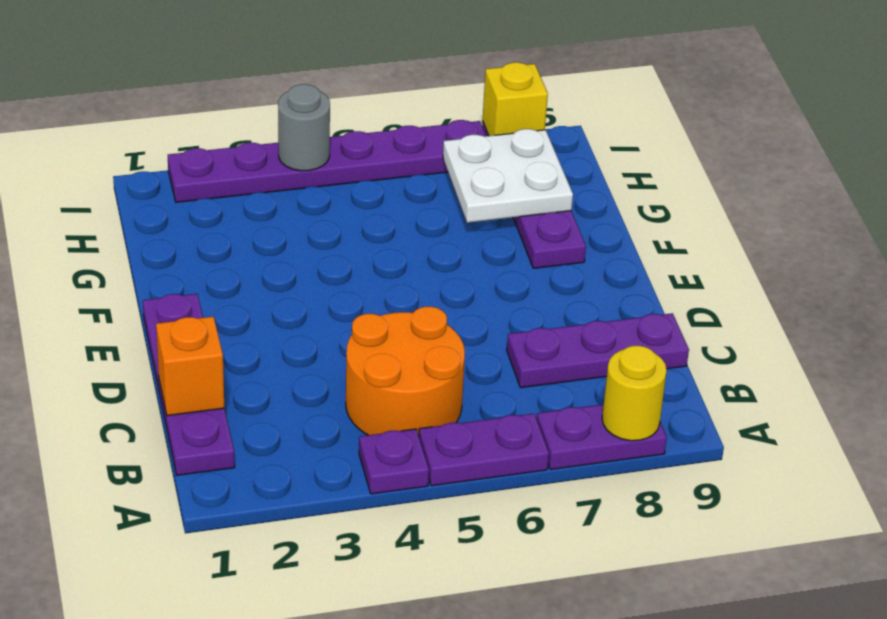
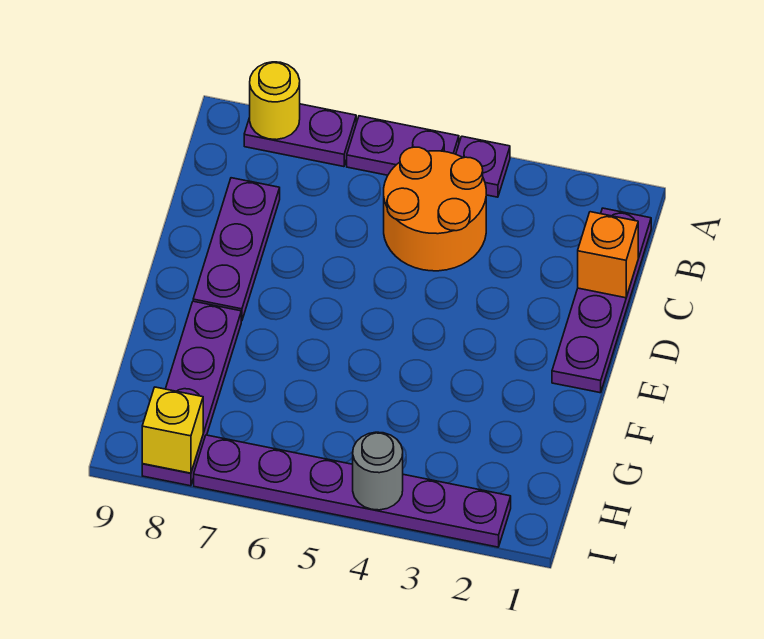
purple plate C7:C9 level 1 -> purple plate C8:E8 level 1
white plate G7:H8 level 2 -> none

